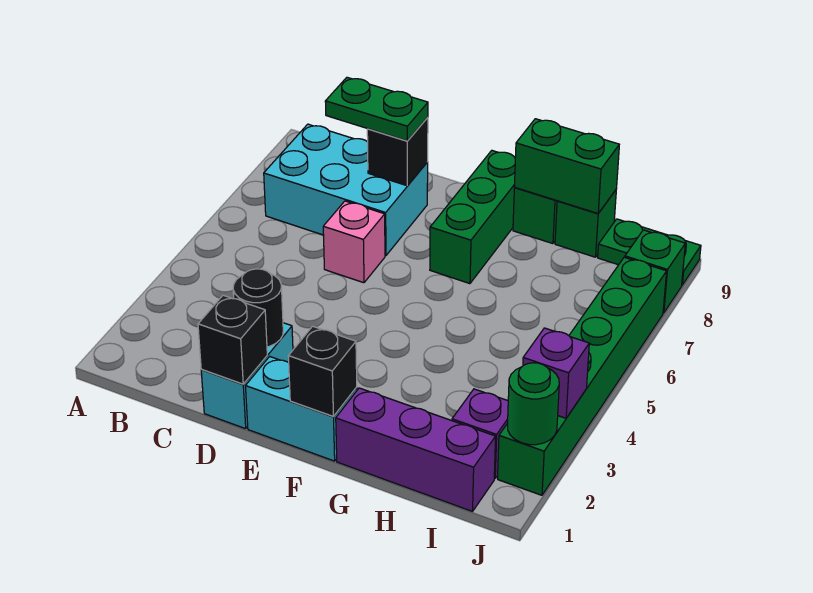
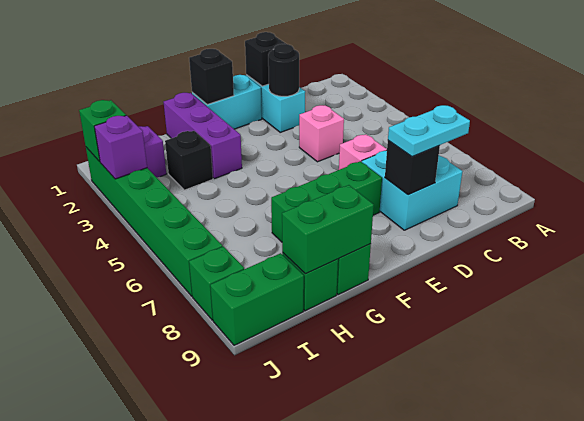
cyan brick B7:D8 level 1 -> cyan brick C7:D8 level 1
green plate C8:D8 level 3 -> cyan plate C8:D8 level 3
none -> pink brick D4 level 1
green brick F7:F9 level 1 -> green brick E7:G7 level 1
purple brick G1:I1 level 1 -> purple brick G1:G3 level 1
none -> black brick H3 level 1
green plate I9:J9 level 1 -> green brick I9:J9 level 1
green round brick J2 level 2 -> green brick J2 level 2

